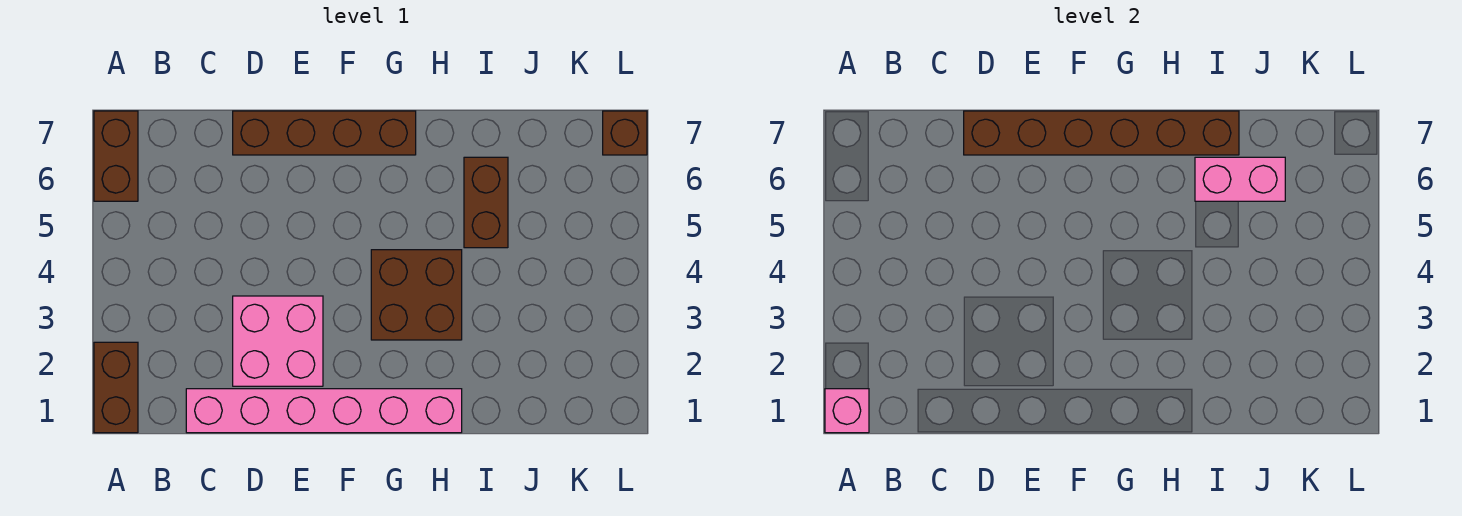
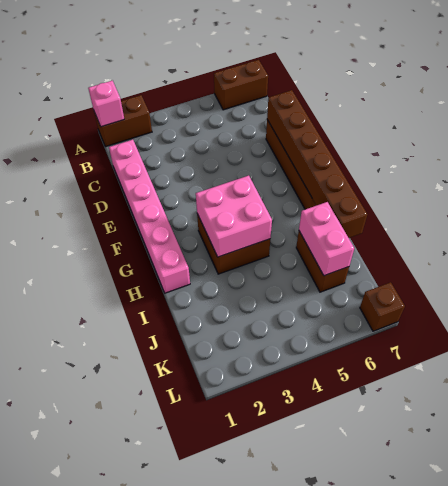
pink brick D2:E3 level 1 -> pink brick G3:H4 level 2
brown brick I5:I6 level 1 -> brown brick I6:J6 level 1

